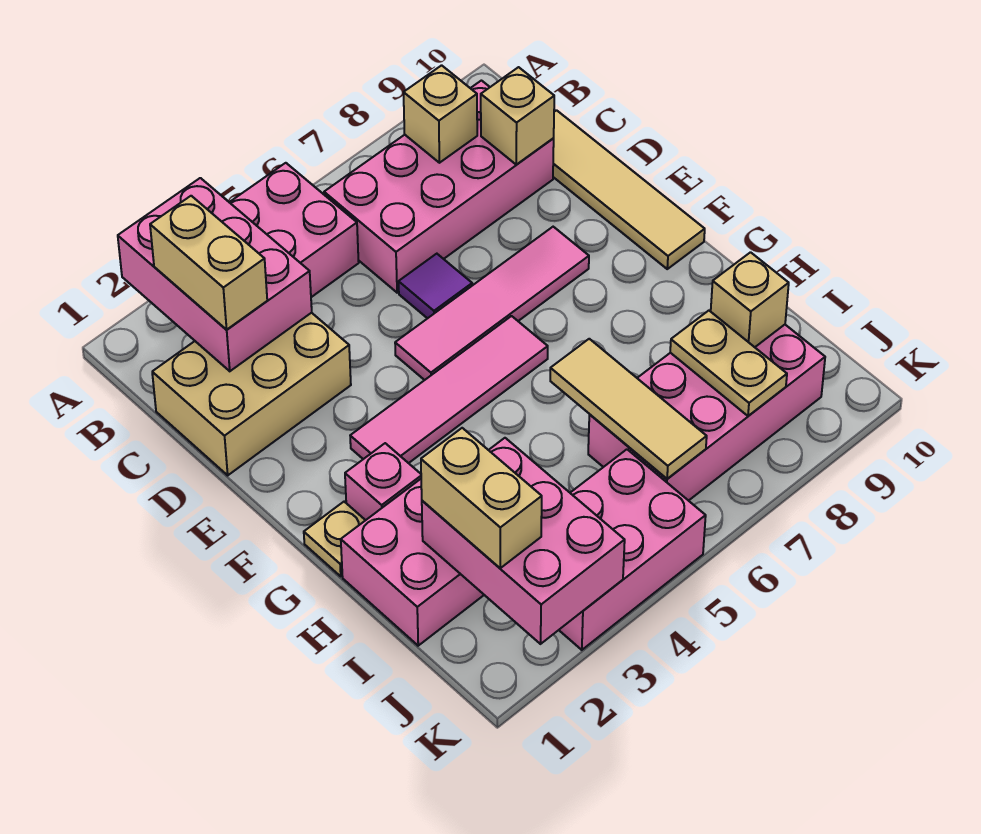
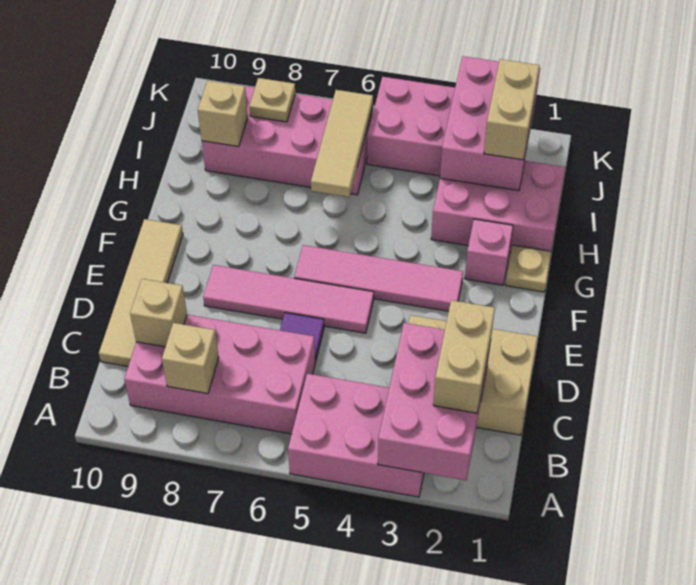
tan plate I8:J8 level 2 -> tan plate J8 level 2

